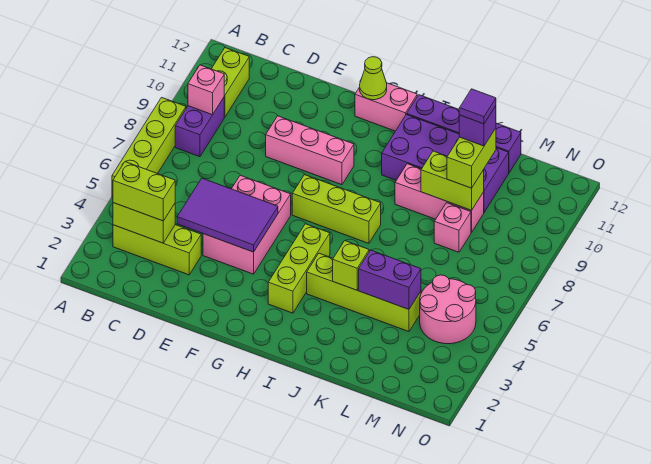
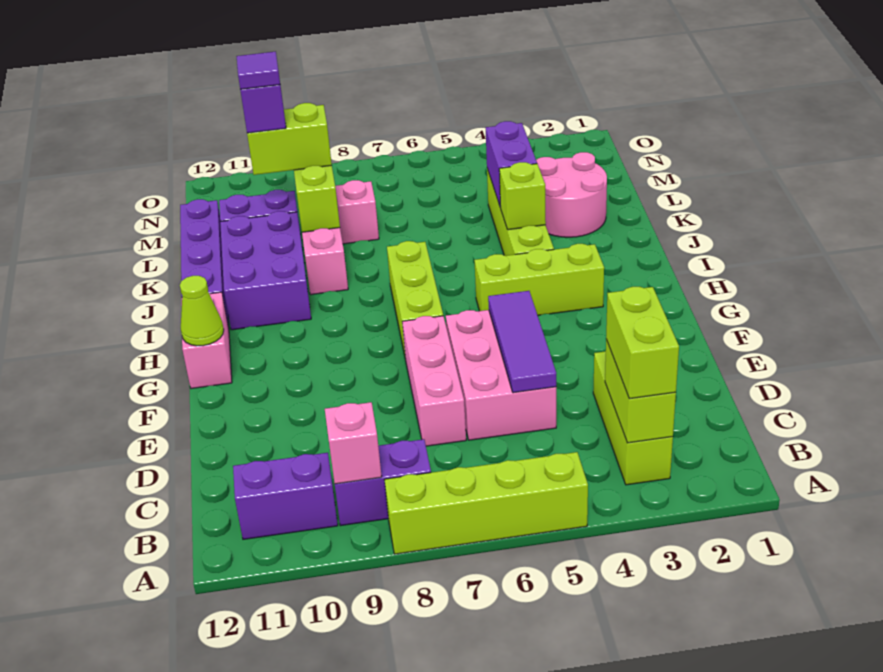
lime brick B10:B11 level 1 -> purple brick B10:B11 level 1
purple tile D4:F5 level 2 -> purple tile D5:F5 level 2
pink brick E4:F6 level 1 -> pink brick D5:F6 level 1
pink brick E9:G9 level 1 -> pink brick D7:F7 level 1
pink round brick M4:N5 level 1 -> pink round brick K2:L3 level 1

